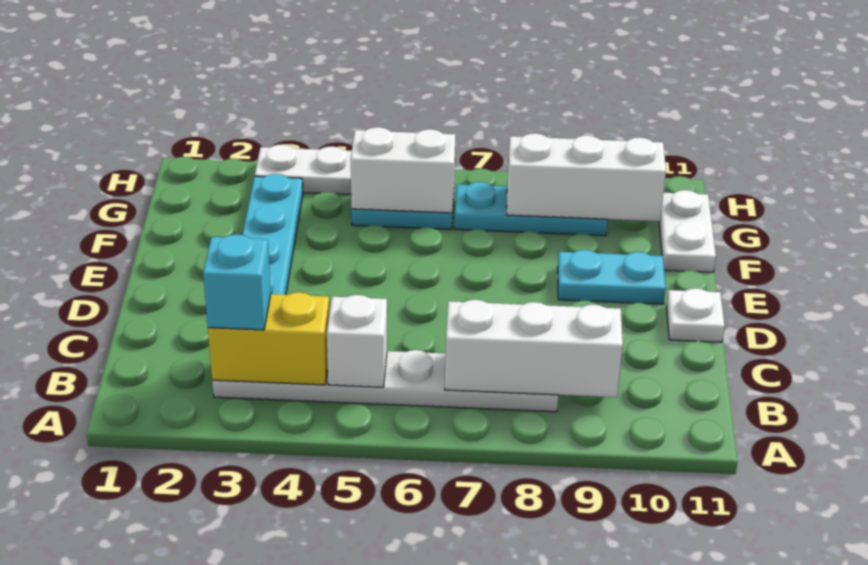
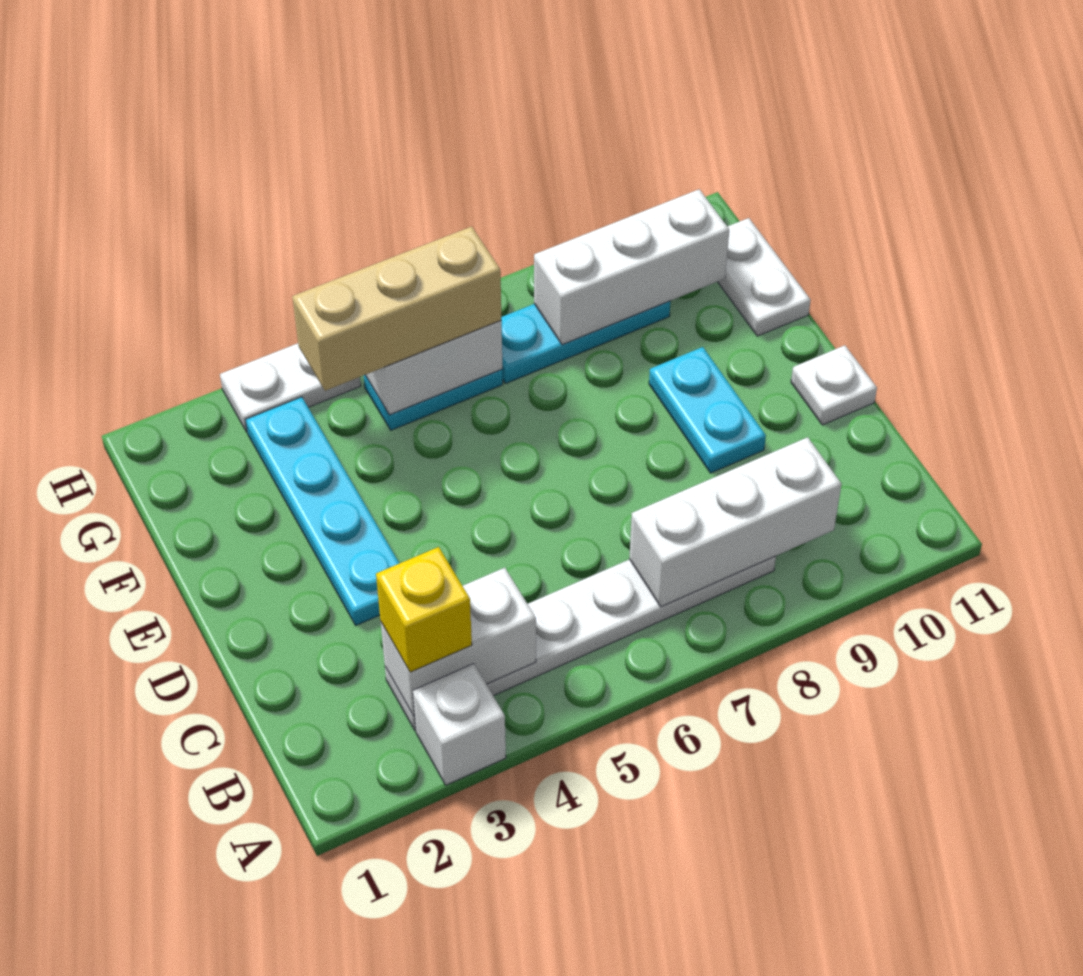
yellow brick B3:B4 level 2 -> white brick B3:B4 level 2
cyan brick B3 level 3 -> yellow brick B3 level 3
white brick B5 level 2 -> white brick A3 level 1
cyan plate E9:E10 level 1 -> cyan plate D9:E9 level 1
none -> tan brick G4:G6 level 3

